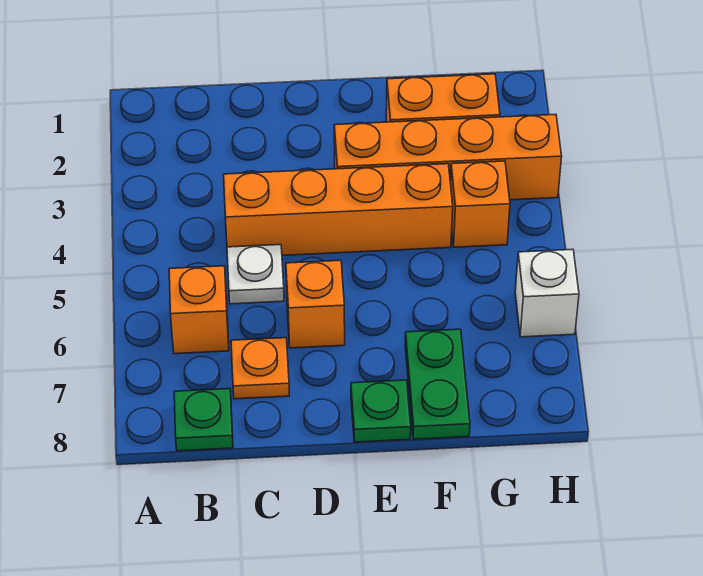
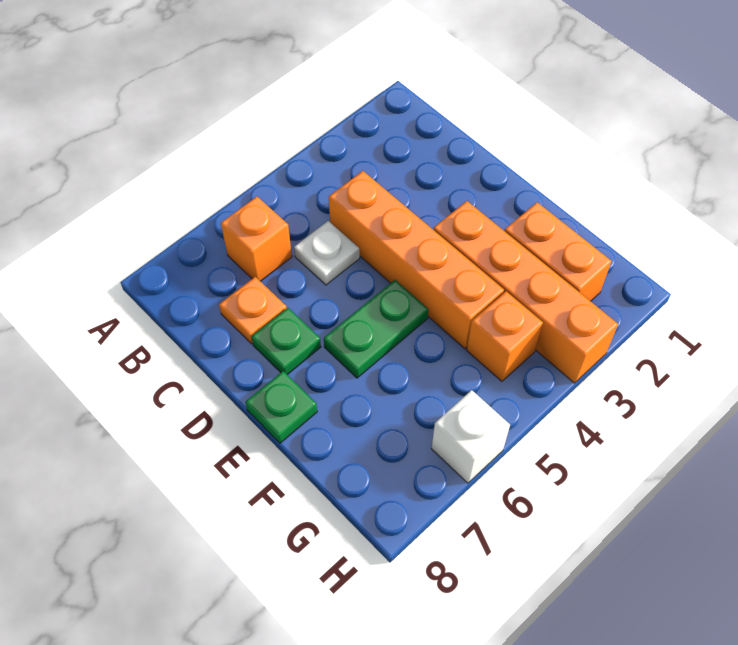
green plate B8 level 1 -> green plate D7 level 1
orange brick D6 level 1 -> none
green plate F7:F8 level 1 -> green plate E5:E6 level 1

